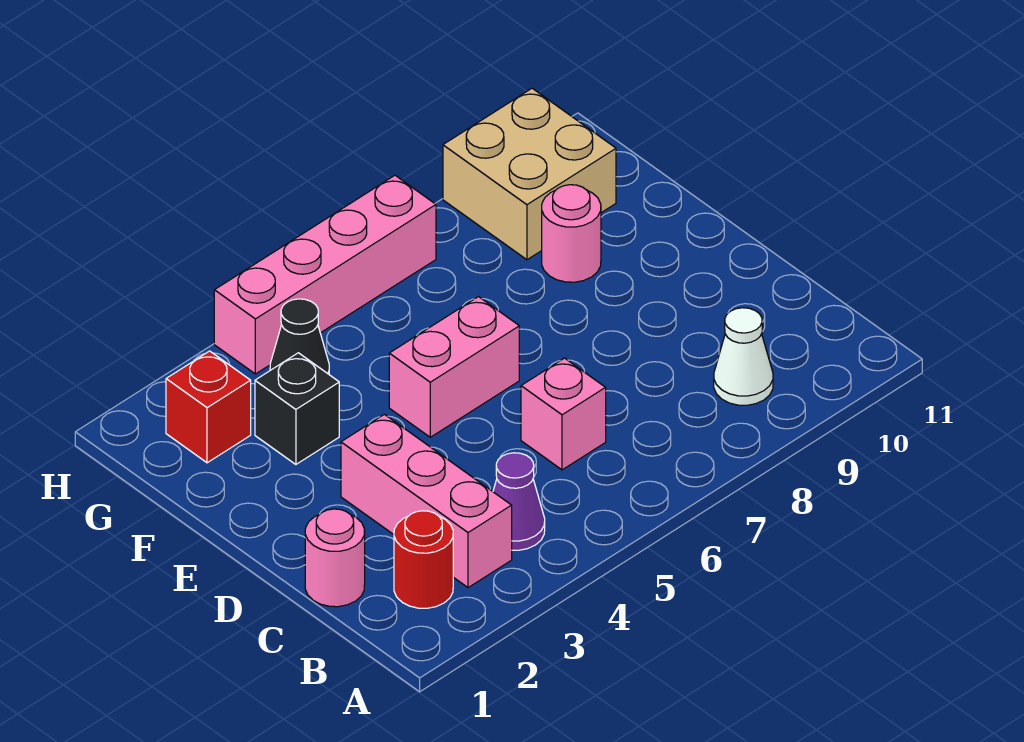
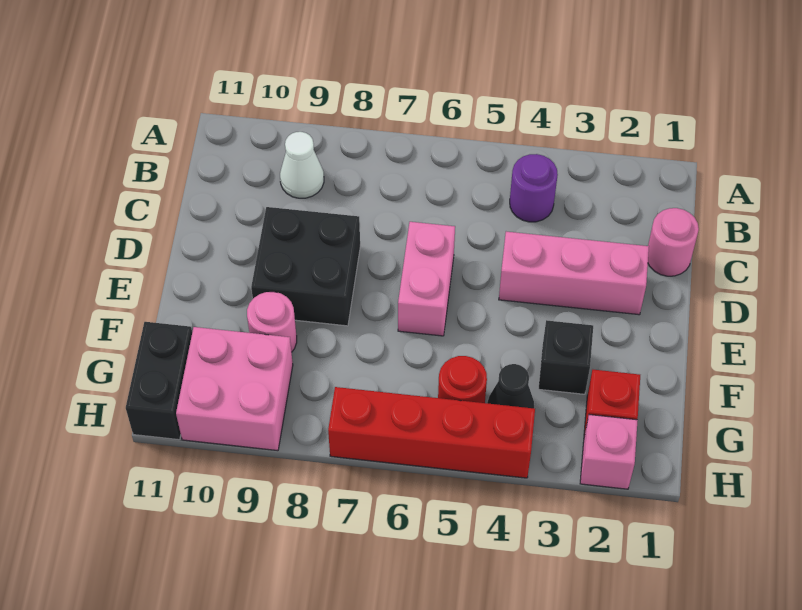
red round brick B2 level 1 -> red round brick G5 level 1
pink brick B3:D3 level 1 -> pink brick D2:D4 level 1
purple cone B4 level 1 -> purple round brick B4 level 1
pink brick C6 level 1 -> pink brick H2 level 1
none -> black brick D8:E9 level 1
pink brick E5:E6 level 1 -> pink brick D6:E6 level 1
tan brick G9:H10 level 1 -> pink brick G9:H10 level 1
none -> black brick G11:H11 level 1
pink brick H4:H7 level 1 -> red brick H4:H7 level 1

